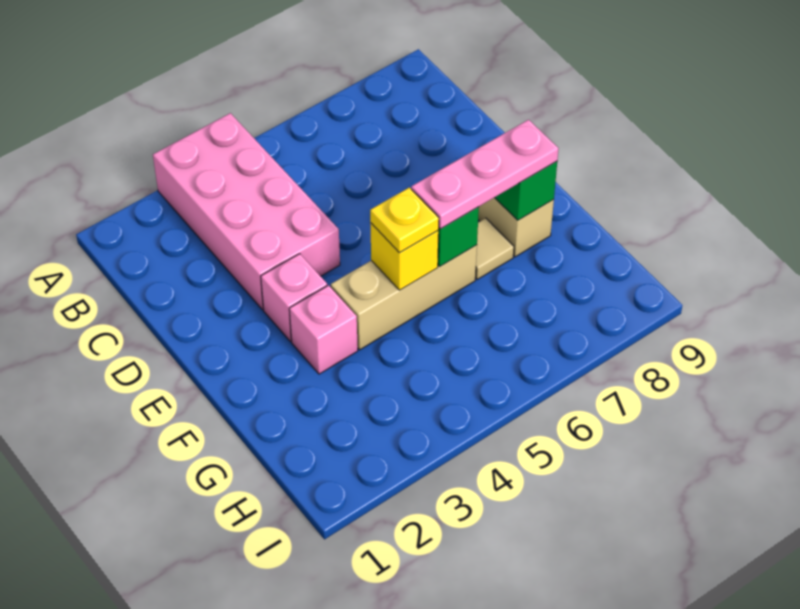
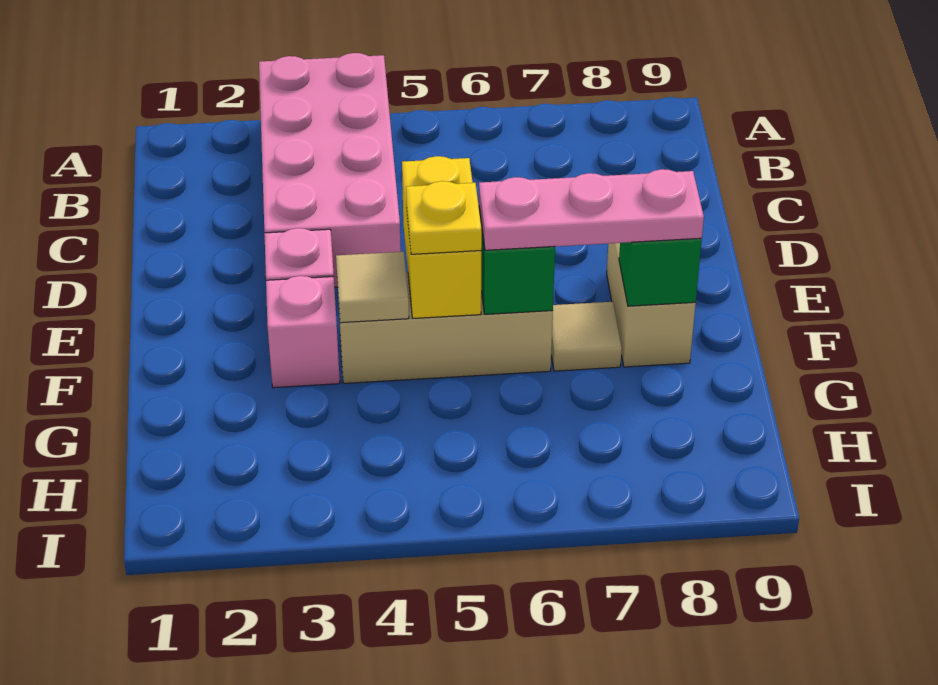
none -> tan tile F4 level 2
yellow brick F5 level 2 -> yellow brick E5:F5 level 2

